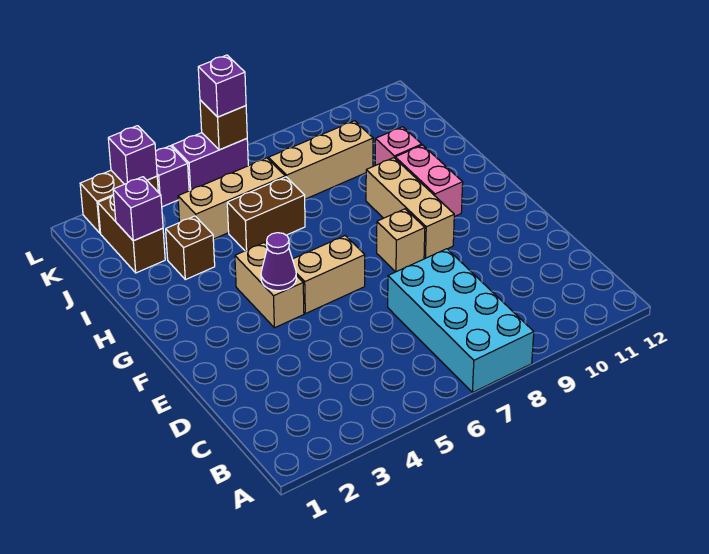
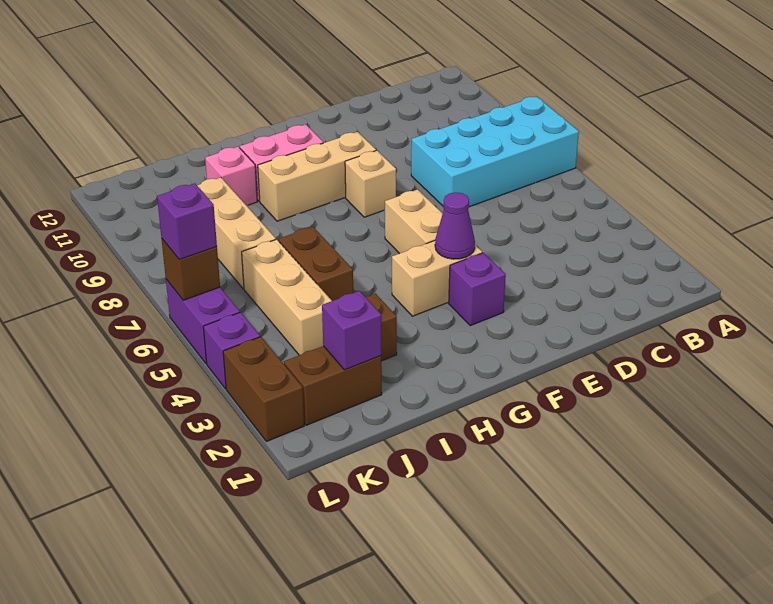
purple brick L3 level 2 -> purple brick F3 level 1

